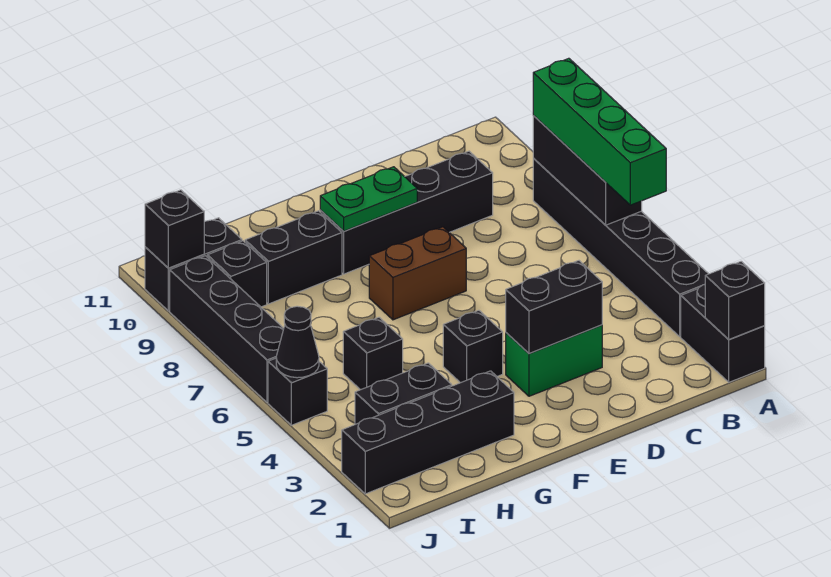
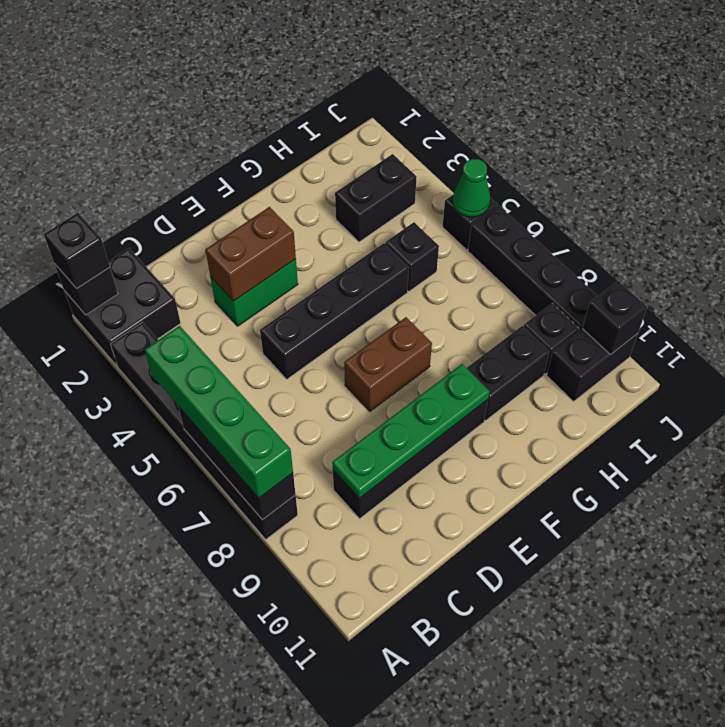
black brick A1:A2 level 1 -> black brick A1:B2 level 1
black brick D3:E3 level 2 -> brown brick D3:E3 level 2
green plate E9:F9 level 2 -> green plate C9:F9 level 2
black brick F4 level 1 -> black brick A1 level 3
black brick G2:J2 level 1 -> black brick D5:G5 level 1
black cone J5 level 2 -> green cone J5 level 2

